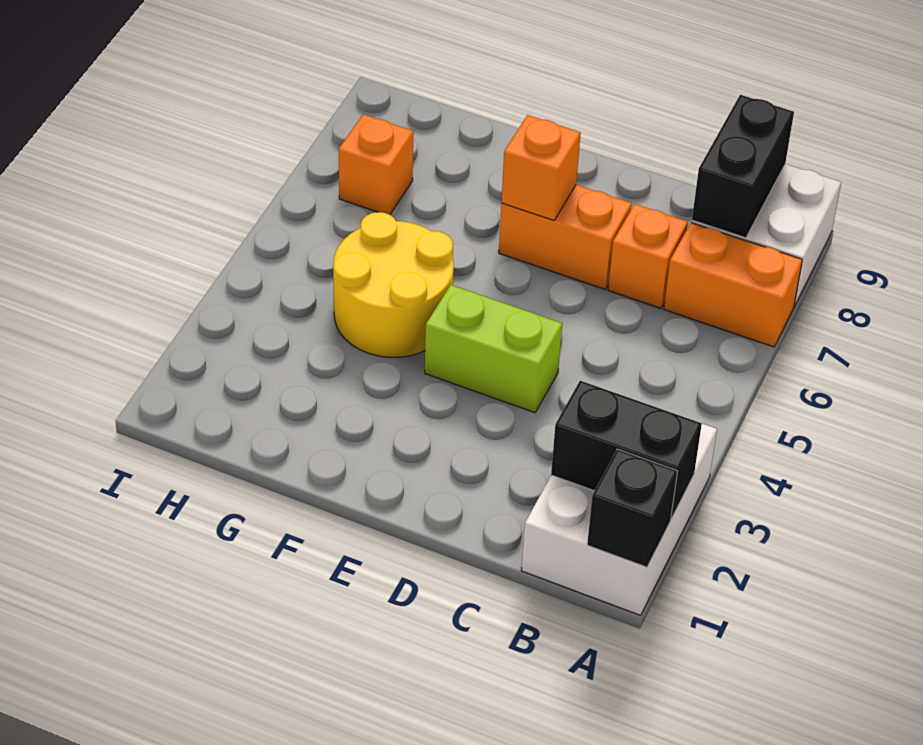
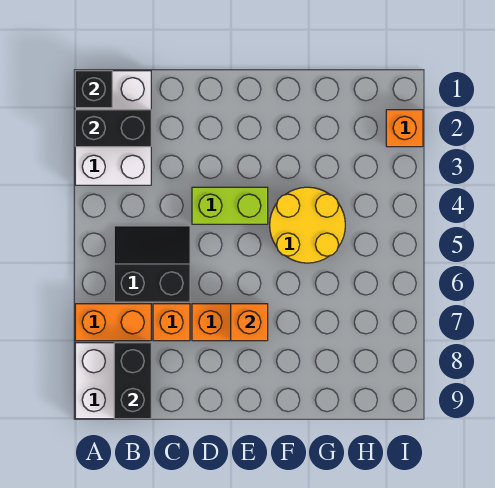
none -> black slope B5:C6 level 1 top 6
orange brick H7 level 1 -> orange brick I2 level 1

